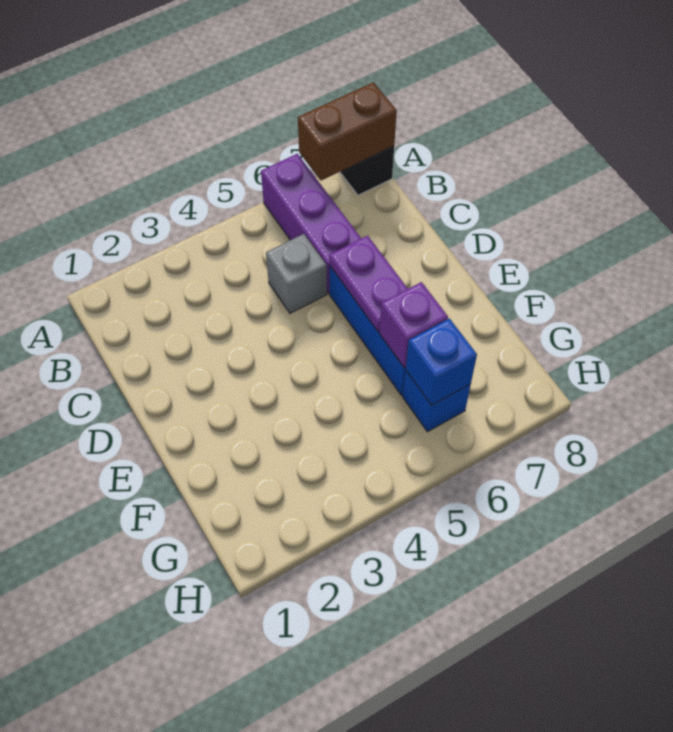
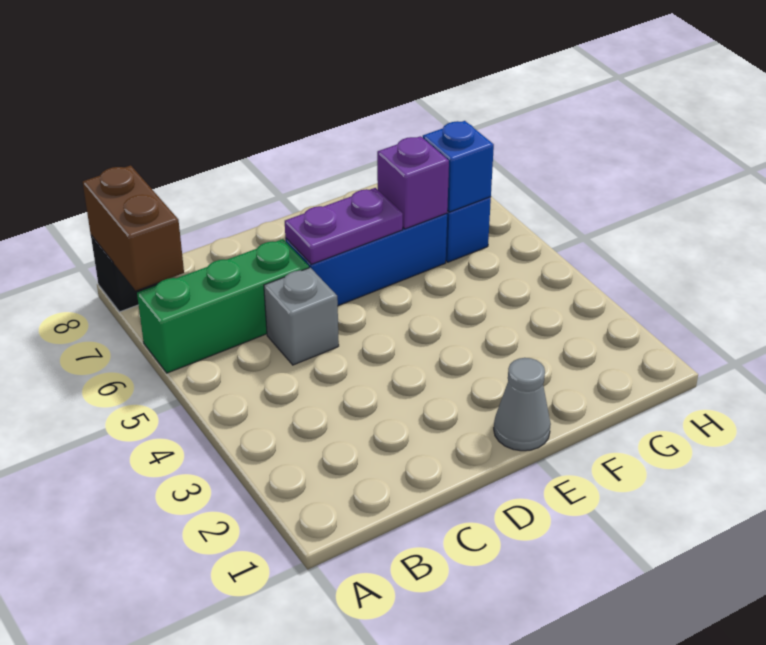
purple brick A6:C6 level 1 -> green brick A6:C6 level 1
none -> grey cone E1 level 1

